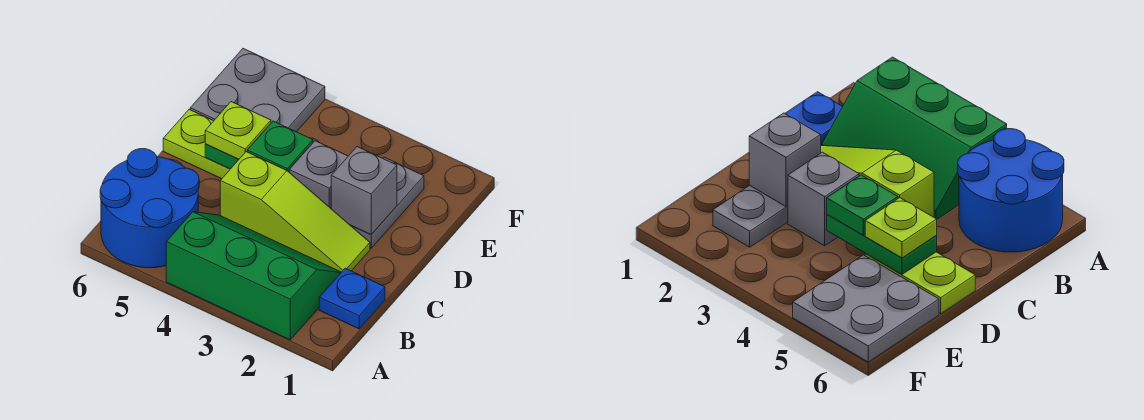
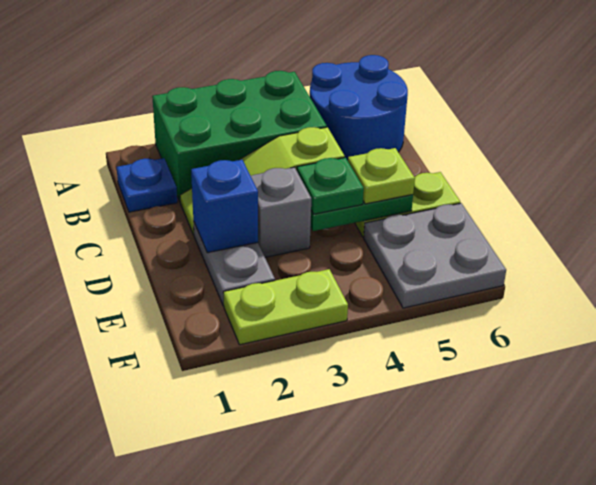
green slope A2:B4 level 1 top A -> green brick A2:B4 level 1
grey brick D2 level 2 -> blue brick D2 level 2
none -> lime plate F2:F3 level 1

